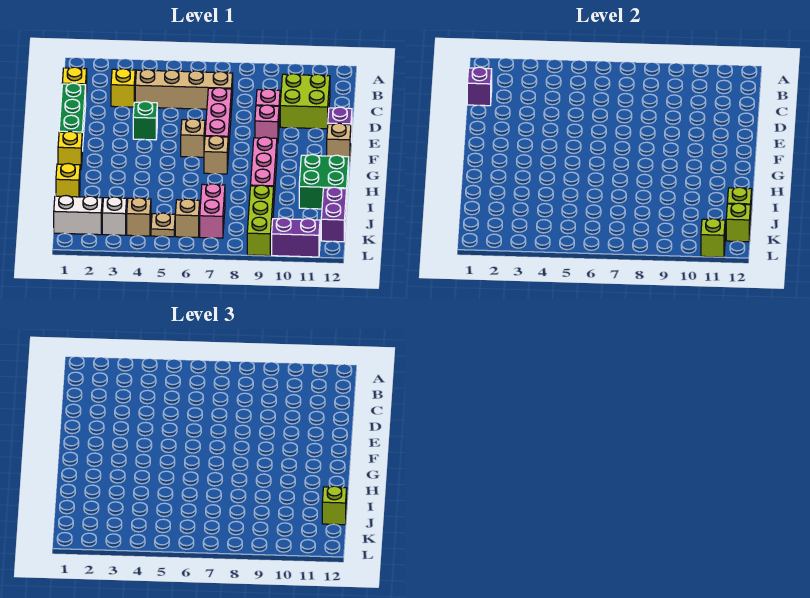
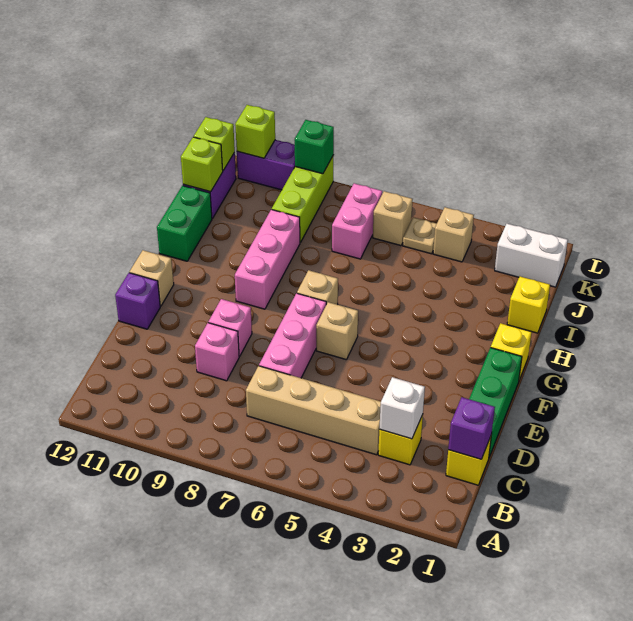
lime brick C10:D11 level 1 -> none
green brick E4 level 1 -> green brick L9 level 2
green brick H11:I12 level 1 -> green brick H12:I12 level 1
lime brick J12 level 3 -> none
white brick K3 level 1 -> white brick C3 level 2

